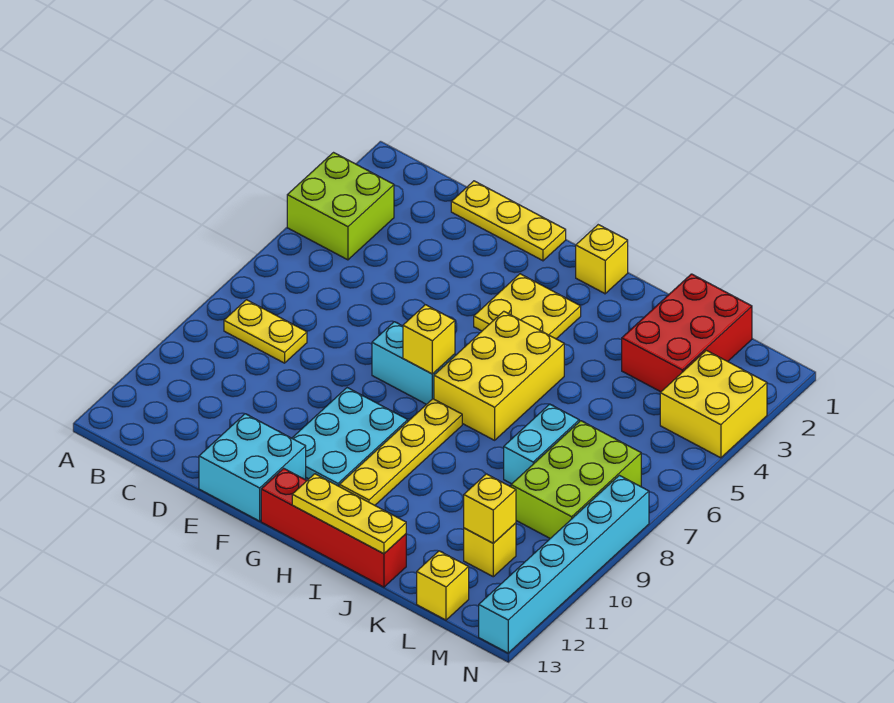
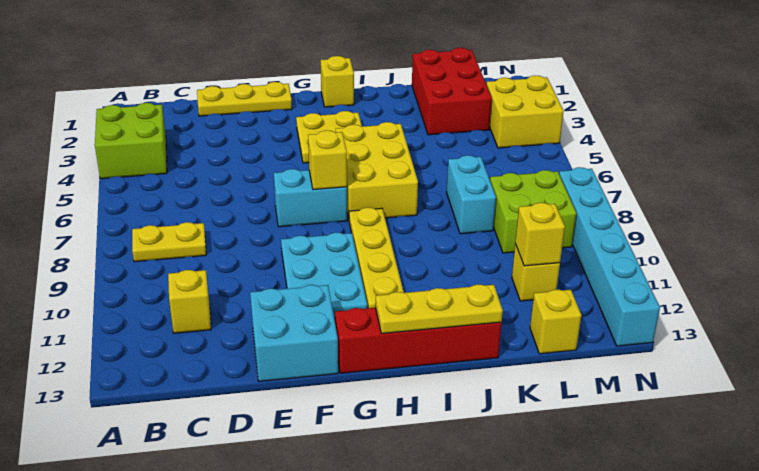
none -> yellow brick C11 level 1
lime brick L7:M9 level 1 -> lime brick L8:M9 level 1

